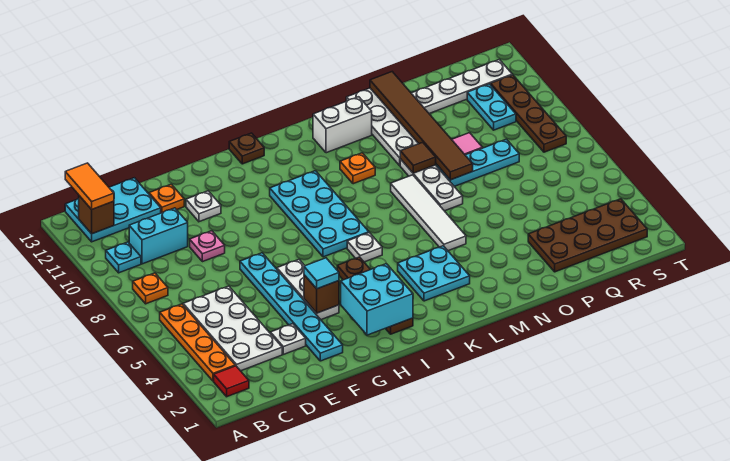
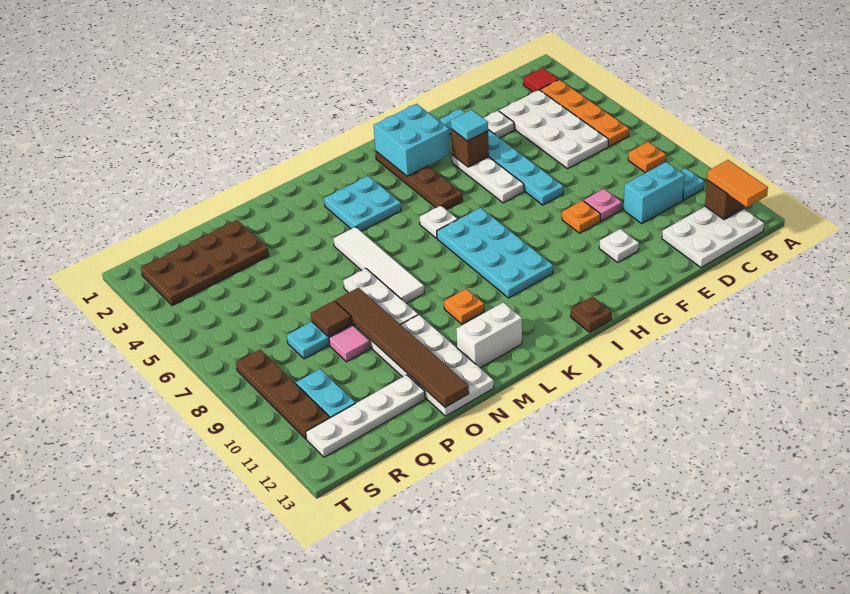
cyan plate B12:D13 level 1 -> white plate B12:D13 level 1
orange plate E12 level 1 -> orange plate F9 level 1
brown tile N9 level 2 -> brown tile P8 level 2

